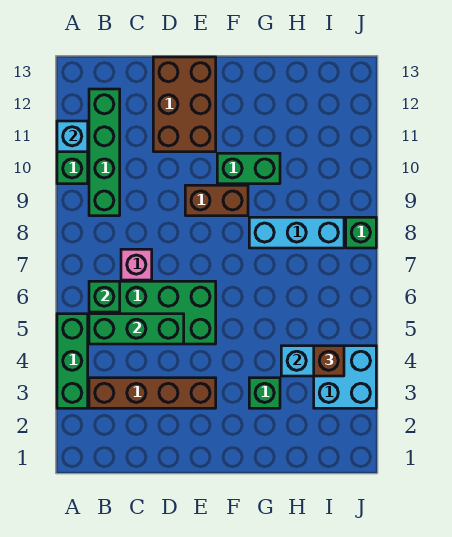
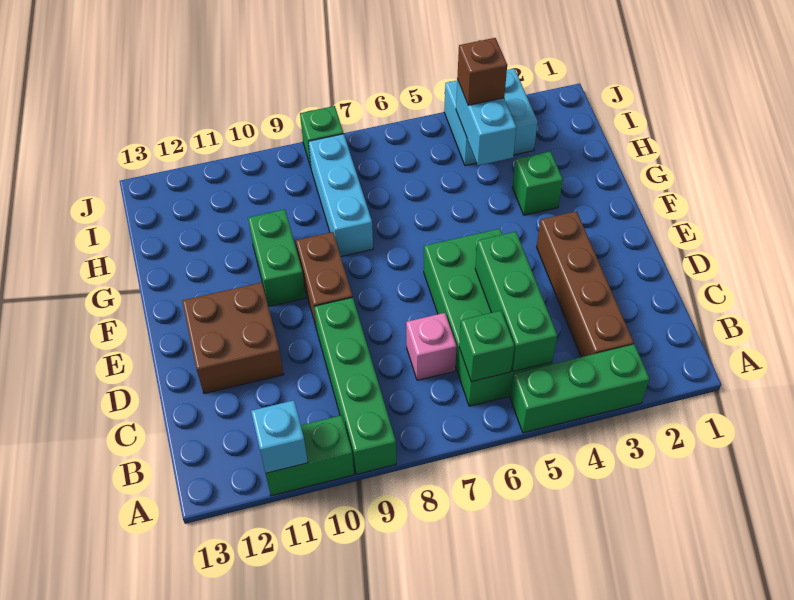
green brick B9:B12 level 1 -> green brick A9:D9 level 1
brown brick D11:E13 level 1 -> brown brick D11:E12 level 1

